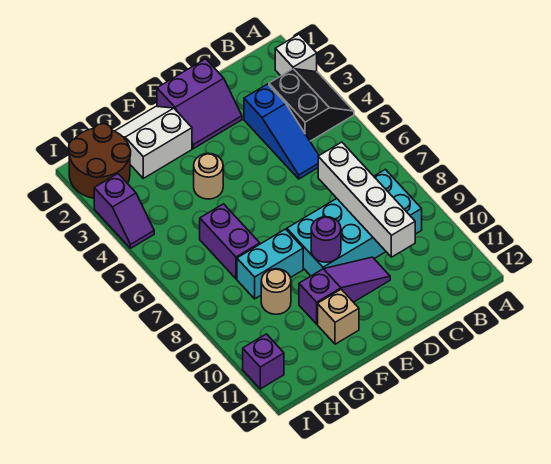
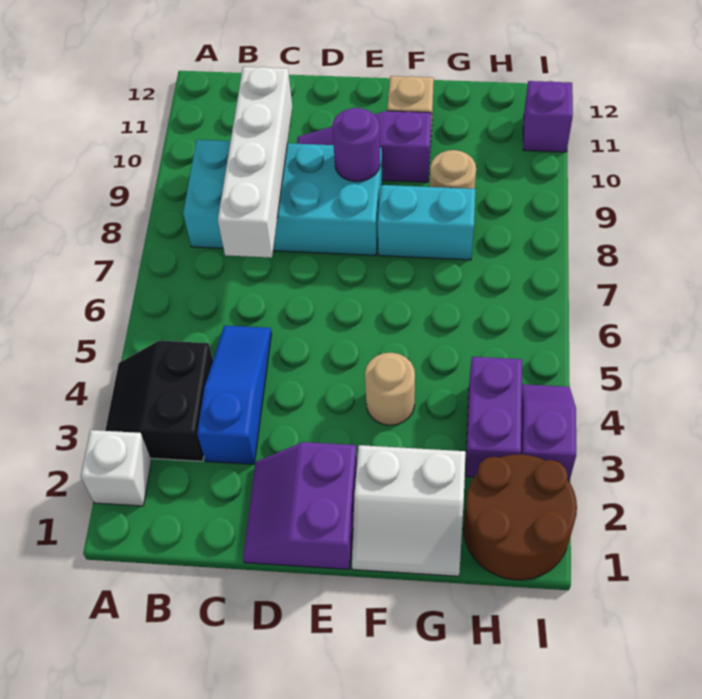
purple slope D1:E2 level 1 top 1 -> purple slope D1:E2 level 1 top E
purple brick G6:G7 level 1 -> purple brick H3:H4 level 1

